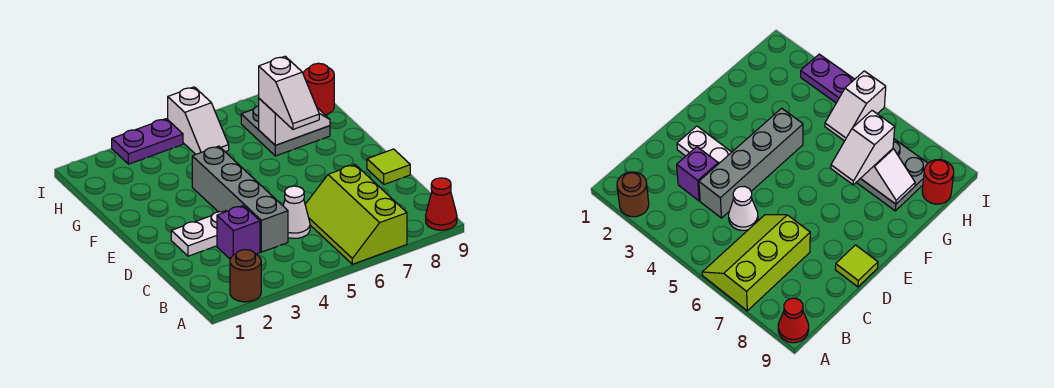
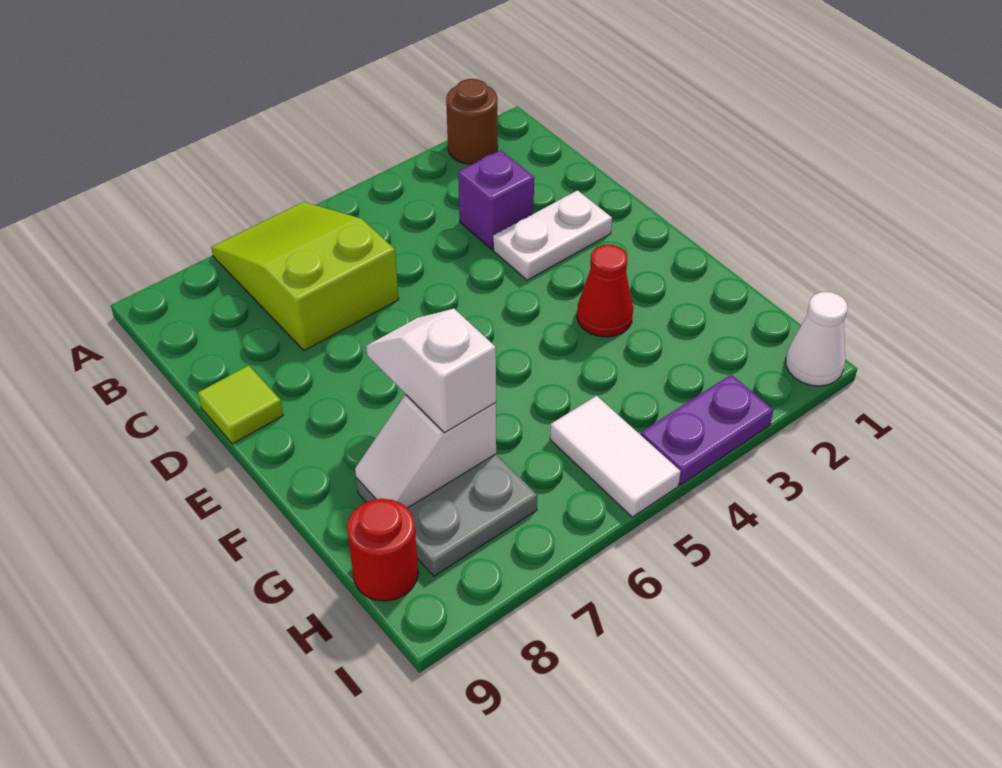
lime slope A6:C7 level 1 top 7 -> lime slope A6:C7 level 1 top C
red cone A9 level 1 -> red cone F3 level 1
grey brick C4:F4 level 1 -> none
white cone C5 level 1 -> white cone I1 level 1
white slope H5:I5 level 1 top I -> white tile H5:I5 level 1

